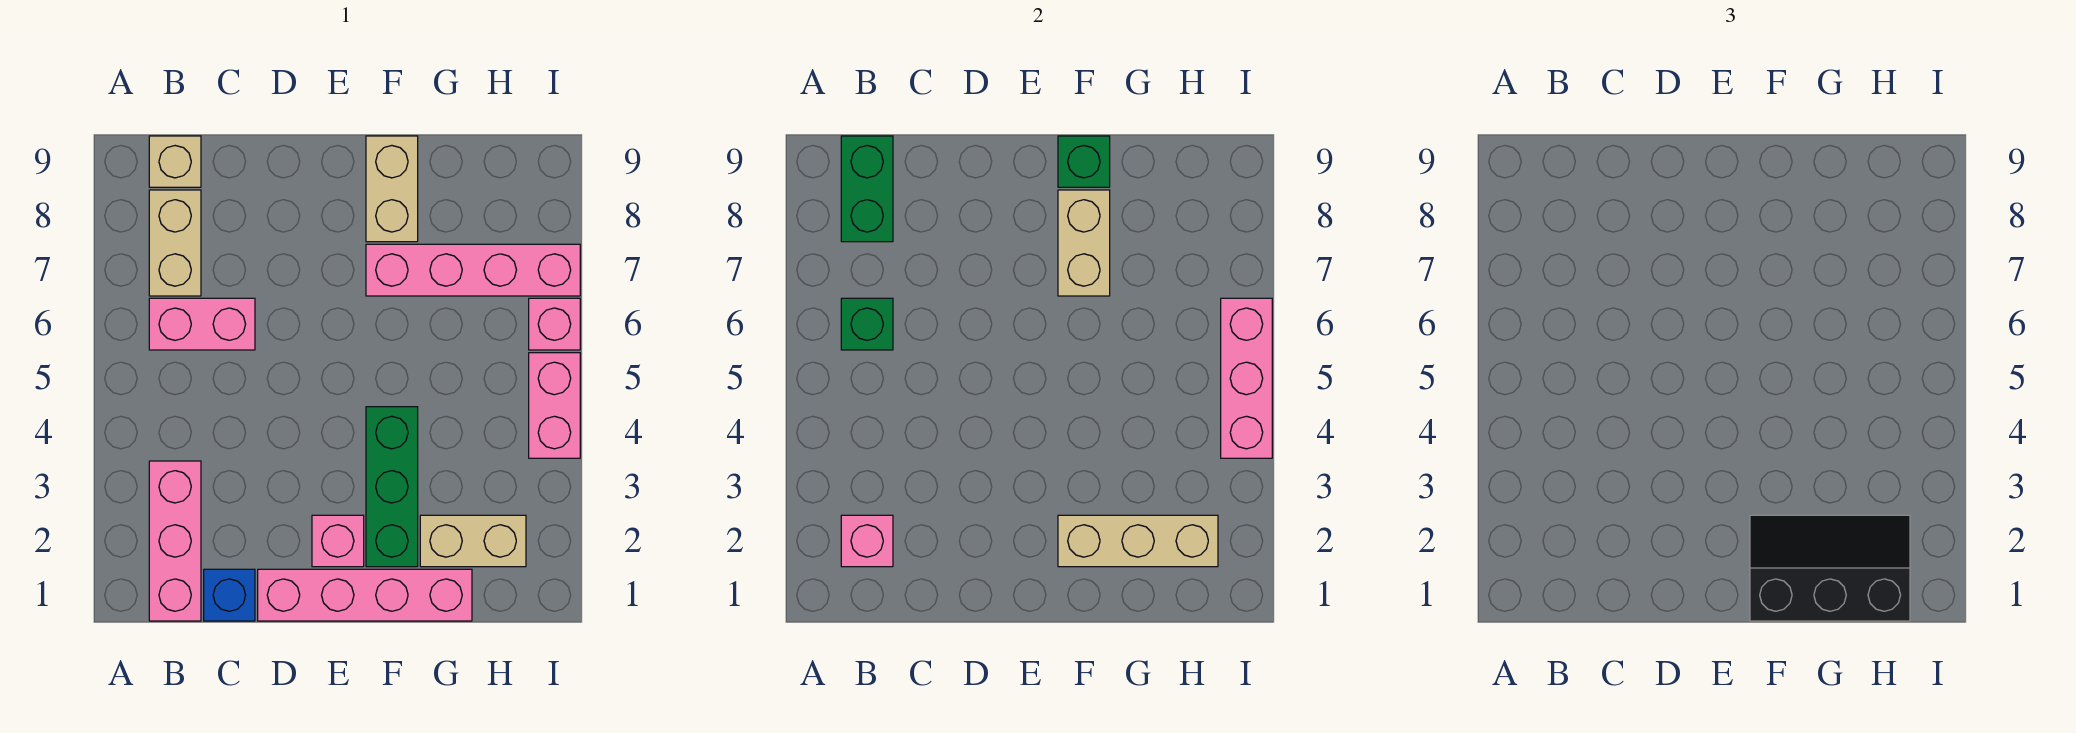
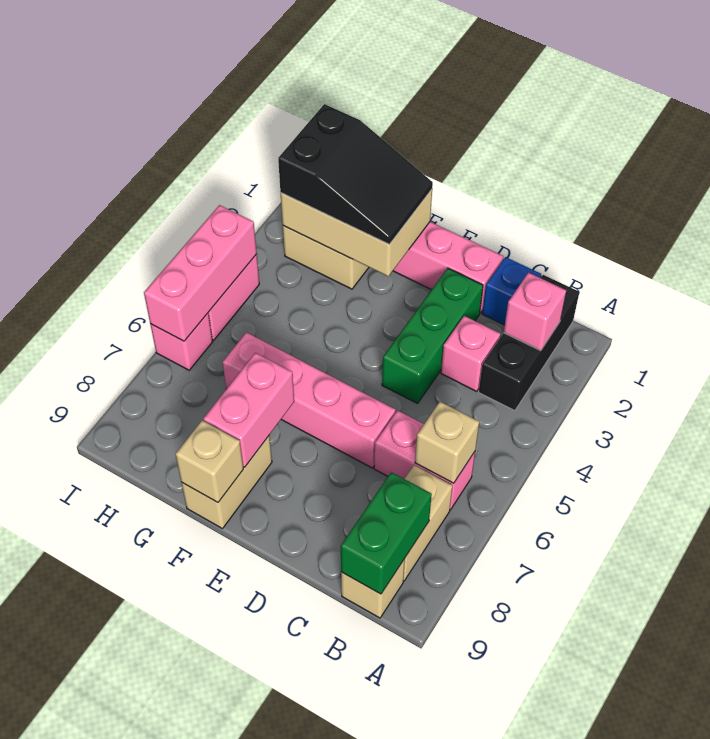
pink brick B1:B3 level 1 -> black brick B1:B3 level 1
green brick B6 level 2 -> tan brick B6 level 2
pink brick E2 level 1 -> pink brick C3 level 1
black slope F1:H2 level 3 top 1 -> black slope F1:H2 level 3 top H
green brick F2:F4 level 1 -> green brick D2:D4 level 1
tan brick F2:H2 level 2 -> tan brick F1:H2 level 2
pink brick F7:I7 level 1 -> pink brick D6:G6 level 1
tan brick F7:F8 level 2 -> pink brick F7:F8 level 2
green brick F9 level 2 -> tan brick F9 level 2

